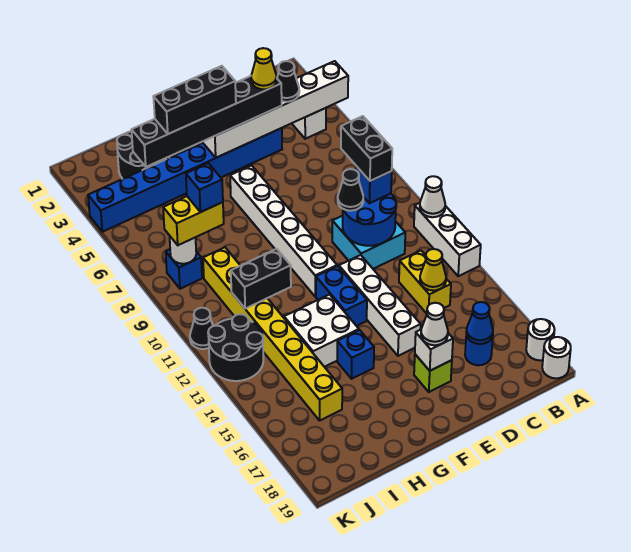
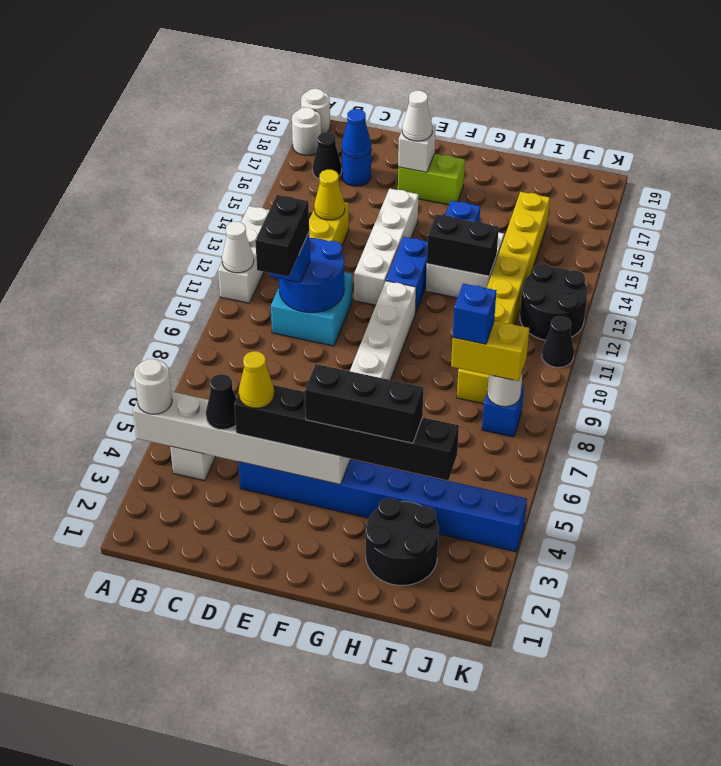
none -> white round brick A4 level 3
black cone D10 level 3 -> black cone B17 level 1
lime brick E17 level 1 -> lime brick E17:F17 level 1
black brick H11:I11 level 2 -> black brick G13:H13 level 2

